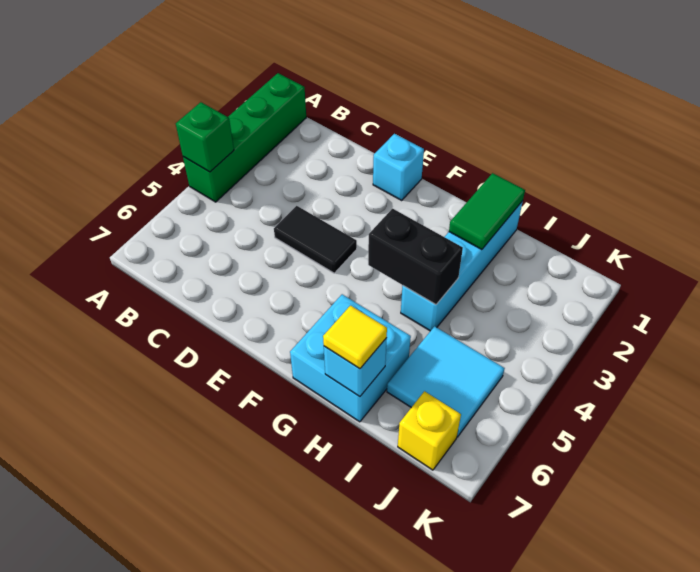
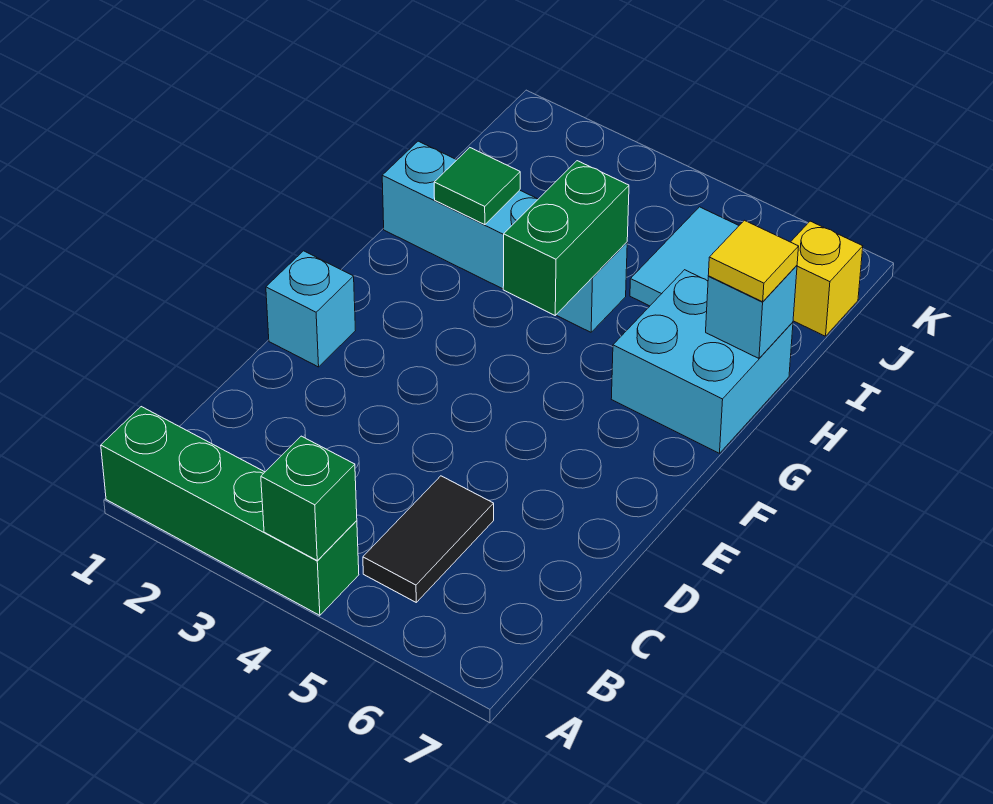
black tile D4:E4 level 1 -> black tile B5:C5 level 1
black brick G4:H4 level 2 -> green brick G4:H4 level 2
green tile H1:H2 level 2 -> green tile H2 level 2

